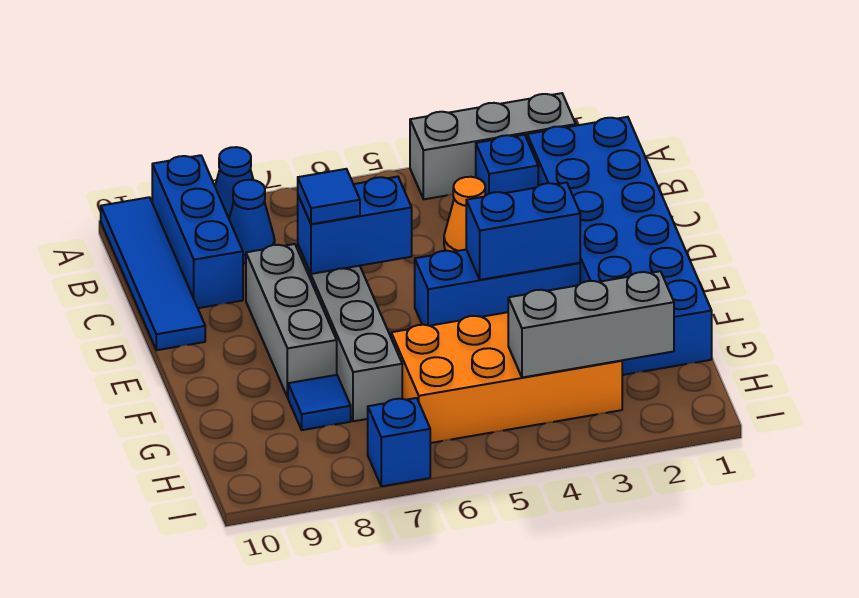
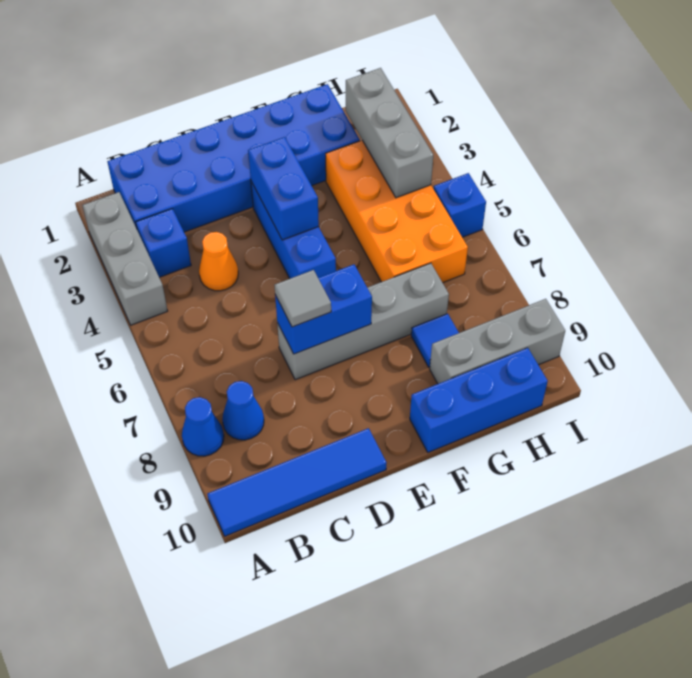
blue brick A9:C9 level 1 -> blue brick F10:H10 level 1
blue brick D6:D7 level 2 -> blue brick D7:E7 level 2
blue tile D7 level 3 -> grey tile D7 level 3
grey brick D8:F8 level 1 -> grey brick G9:I9 level 1
blue brick I7 level 1 -> blue brick I5 level 1

